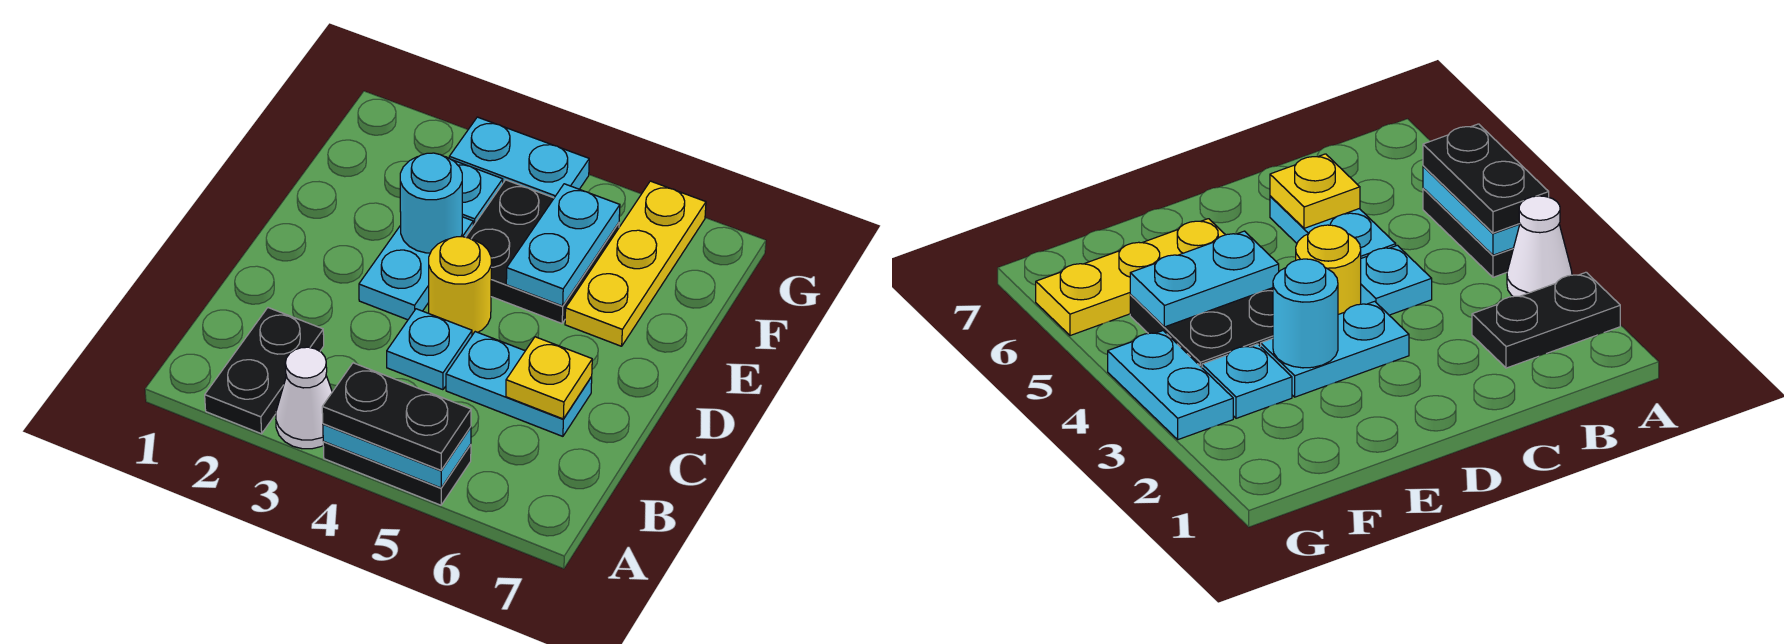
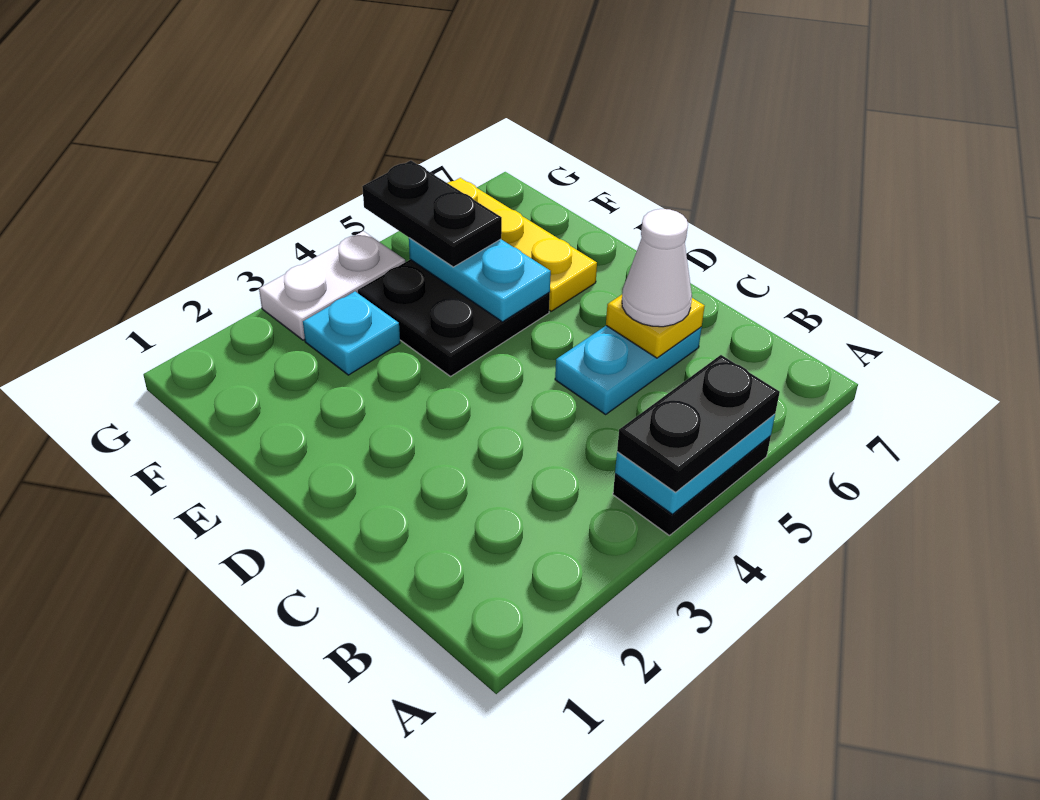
black plate A2:B2 level 1 -> black plate F5:G5 level 3
white cone A3 level 1 -> white cone C6 level 3
cyan plate C4 level 1 -> none
cyan plate D3:E3 level 1 -> none
yellow round brick D4 level 1 -> none
cyan round brick E3 level 2 -> none
cyan plate G3:G4 level 1 -> white plate G3:G4 level 1

